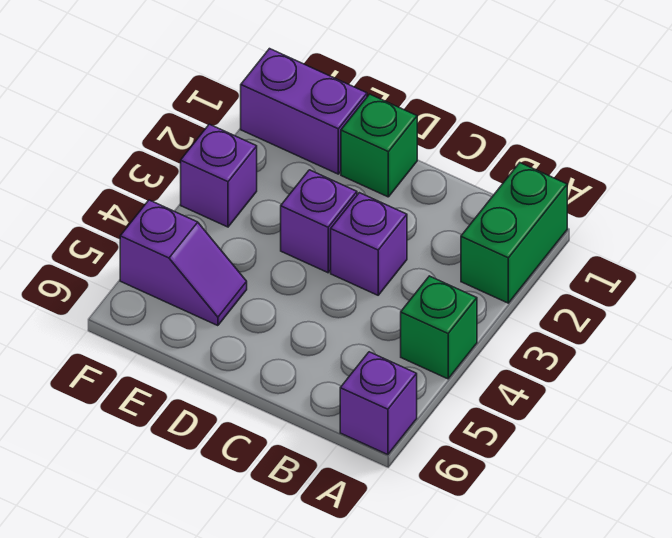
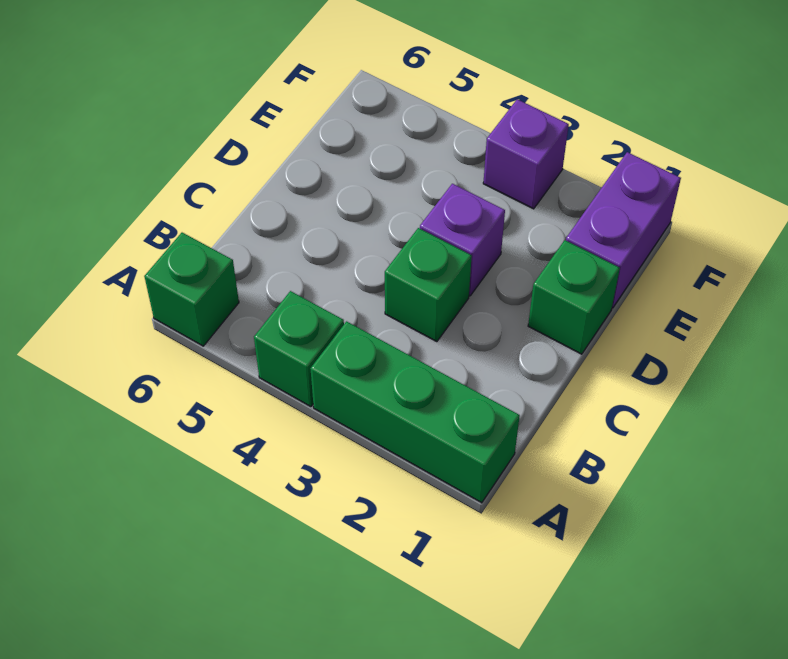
green brick A1:A2 level 1 -> green brick A1:A3 level 1
purple brick A6 level 1 -> green brick A6 level 1
purple brick C3 level 1 -> green brick C3 level 1
purple slope E5:F5 level 1 top F -> none

